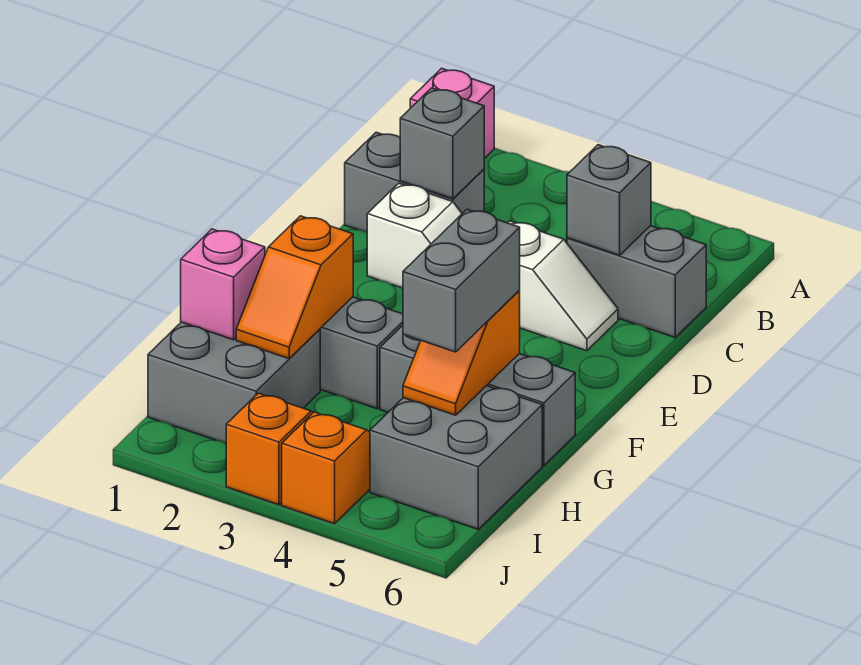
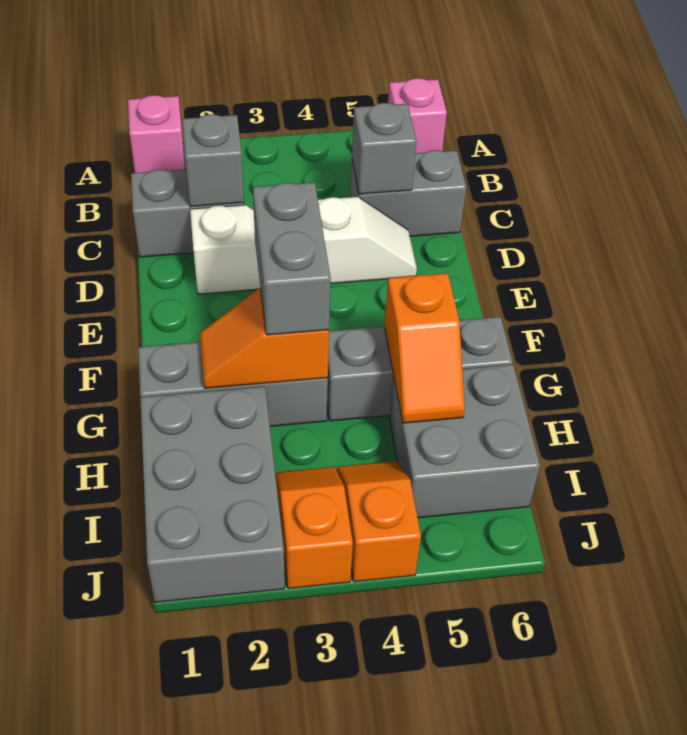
orange slope G2:H2 level 2 top G -> orange slope G2:G3 level 2 top 3
grey brick G5:H5 level 3 -> grey brick F3:G3 level 3
grey brick H1:I2 level 1 -> grey brick H1:J2 level 1
pink brick H1 level 2 -> pink brick A6 level 1

